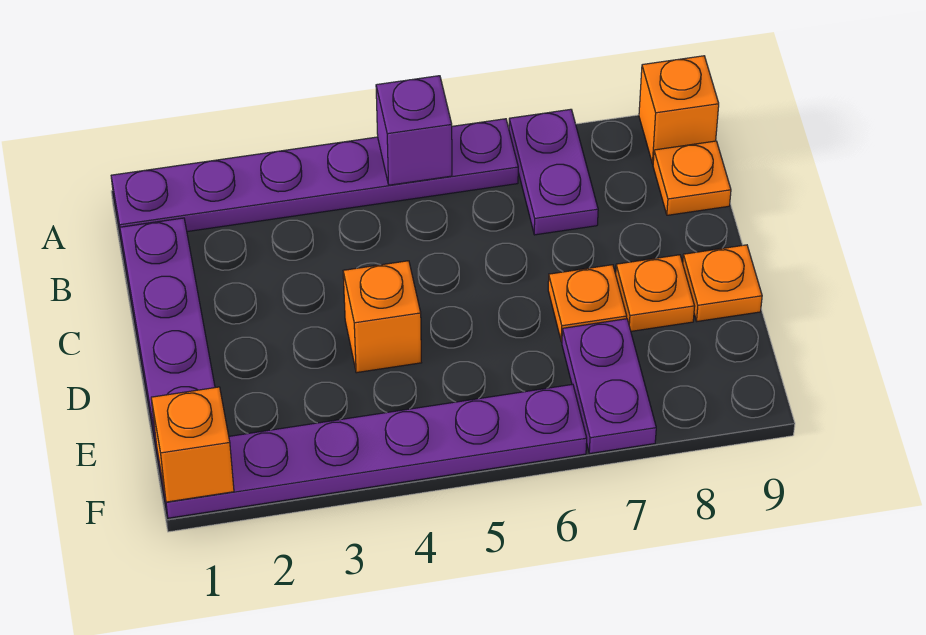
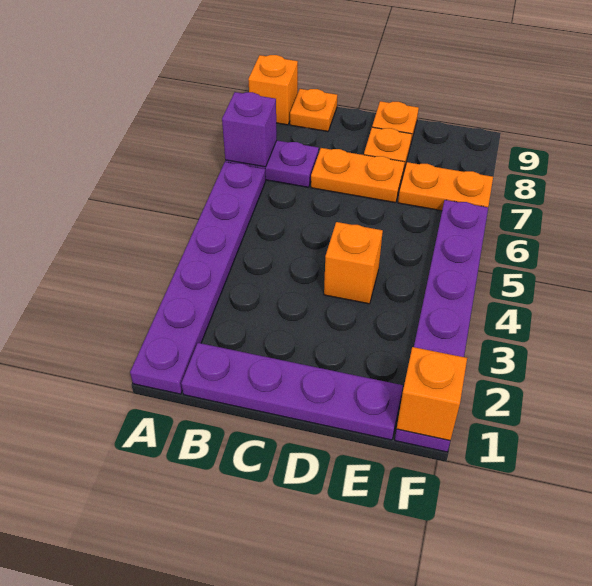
purple brick A5 level 2 -> purple brick A7 level 2
orange plate D7 level 1 -> orange plate C7:D7 level 1
purple plate E7:F7 level 1 -> orange plate E7:F7 level 1

